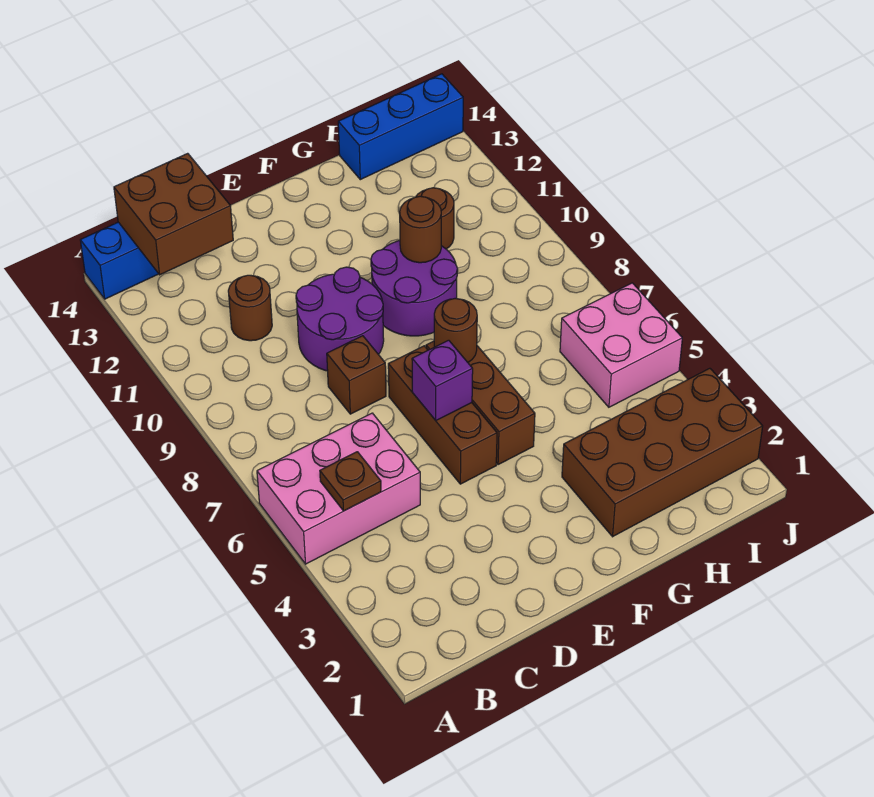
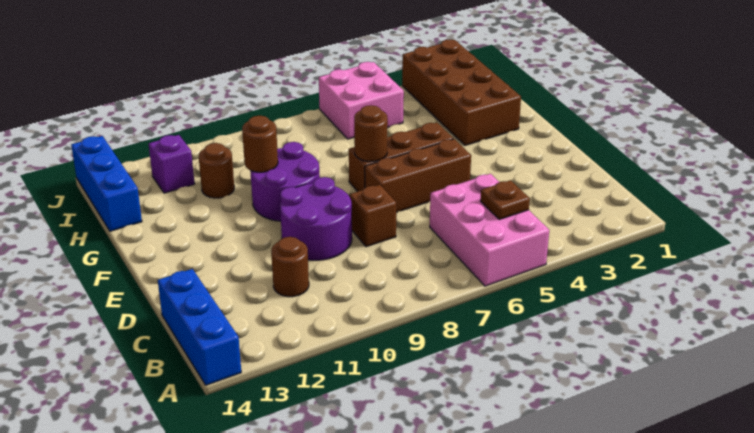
brown brick B13:C14 level 2 -> none
purple brick E6 level 2 -> purple brick I12 level 1

